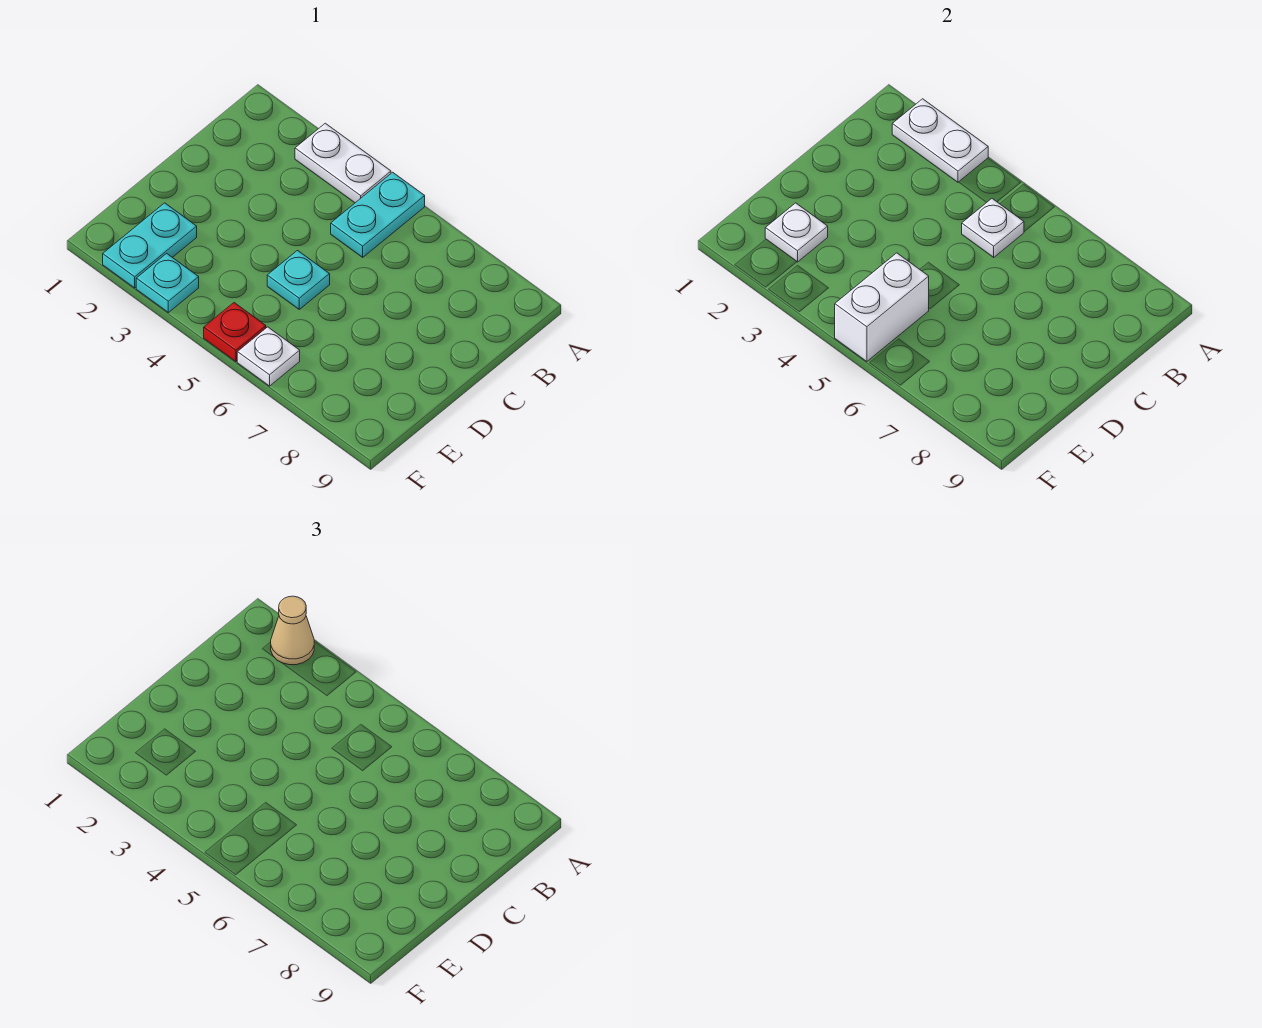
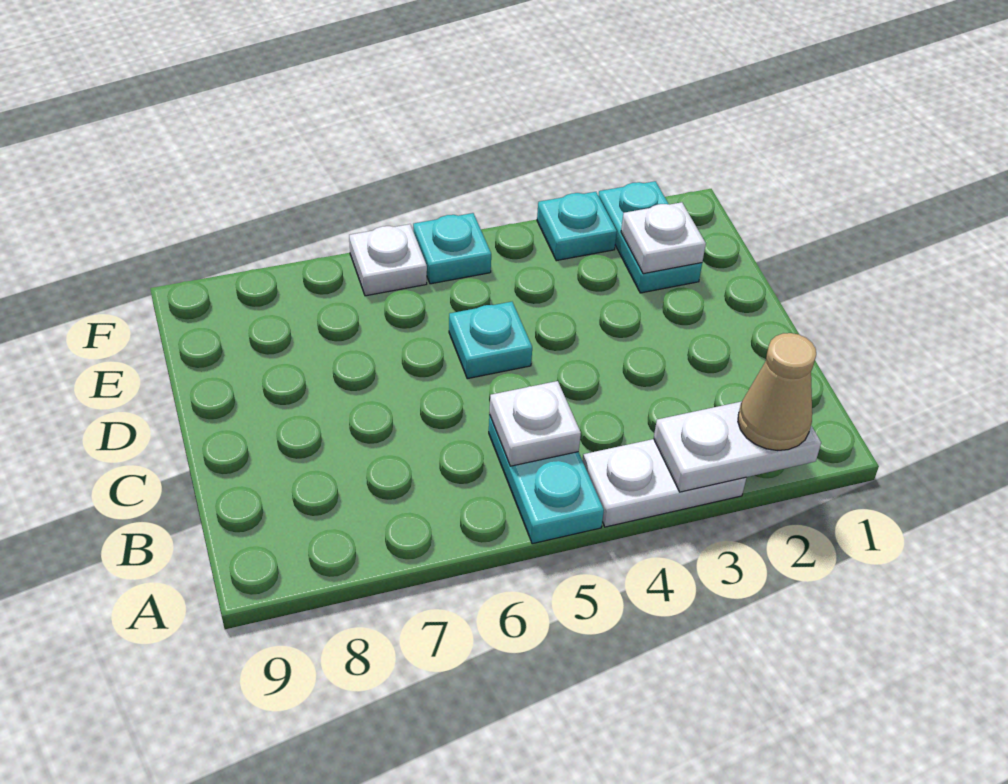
white brick E5:F5 level 2 -> none
red plate F5 level 1 -> cyan plate F5 level 1

